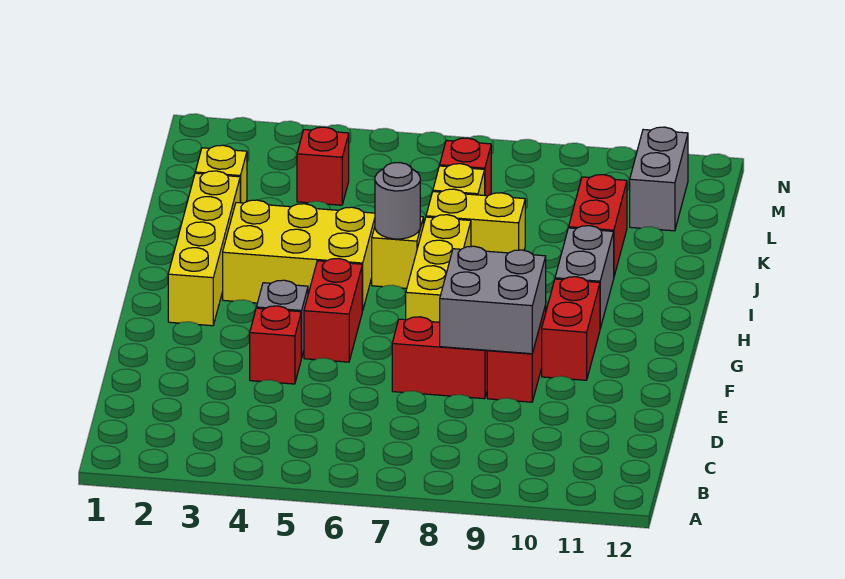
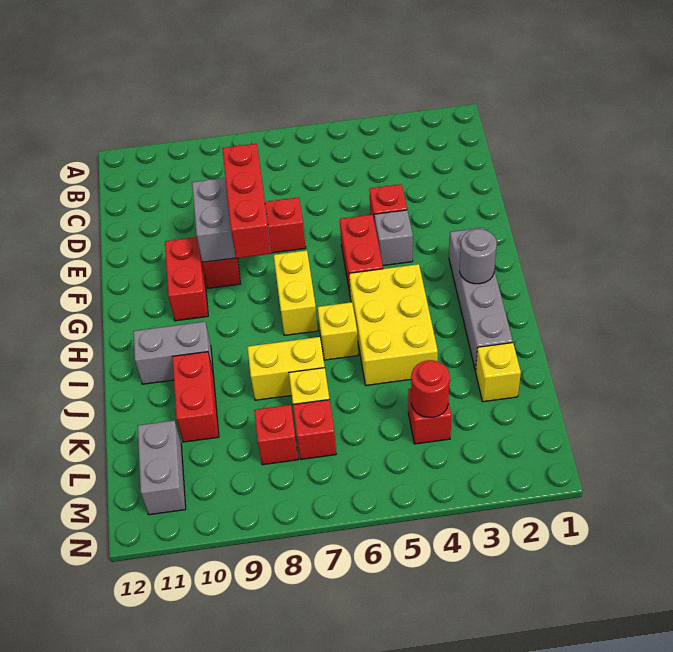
none -> red brick E8:G8 level 3
yellow brick G2:J2 level 1 -> grey brick G2:J2 level 1
yellow brick G7:I7 level 1 -> yellow brick G7:H7 level 1
yellow brick H3:I5 level 1 -> yellow brick H4:J5 level 1
grey brick H10:I10 level 1 -> grey brick I10:I11 level 1
grey round brick I6 level 2 -> grey round brick H2 level 2
none -> red round brick L4 level 2
none -> red brick L8 level 1

